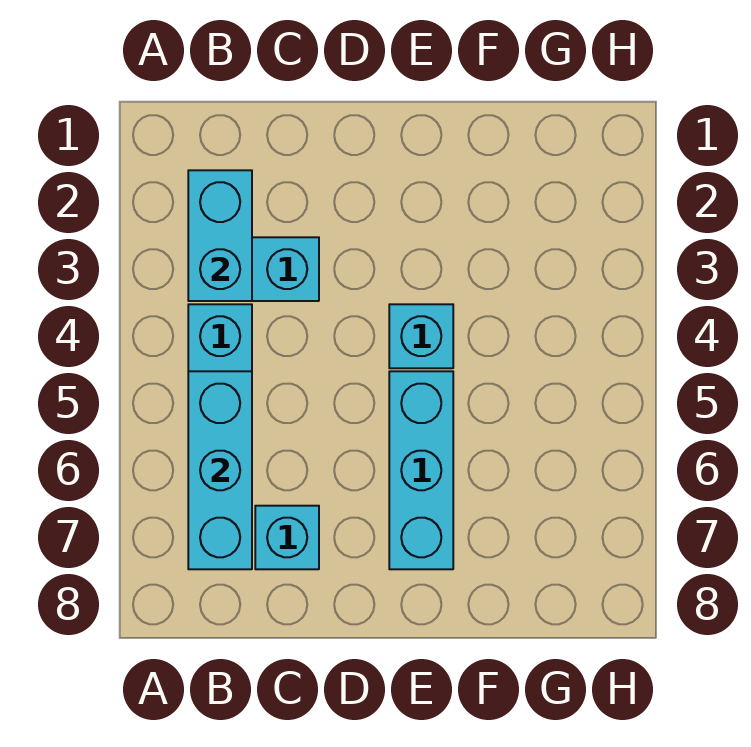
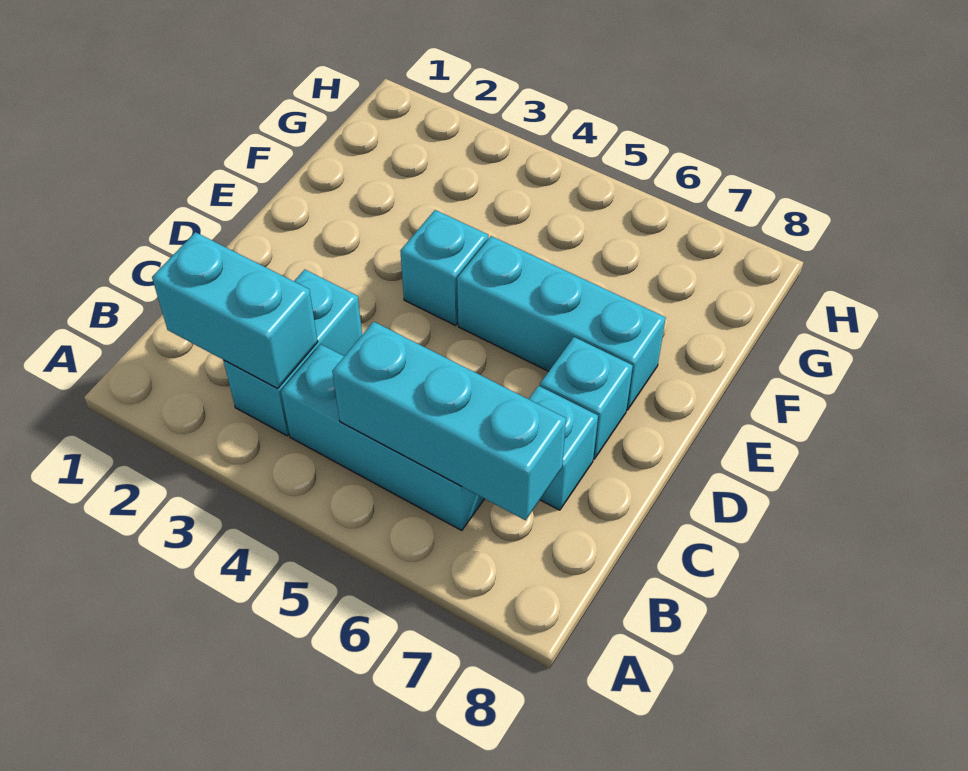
none -> cyan brick D7 level 1

